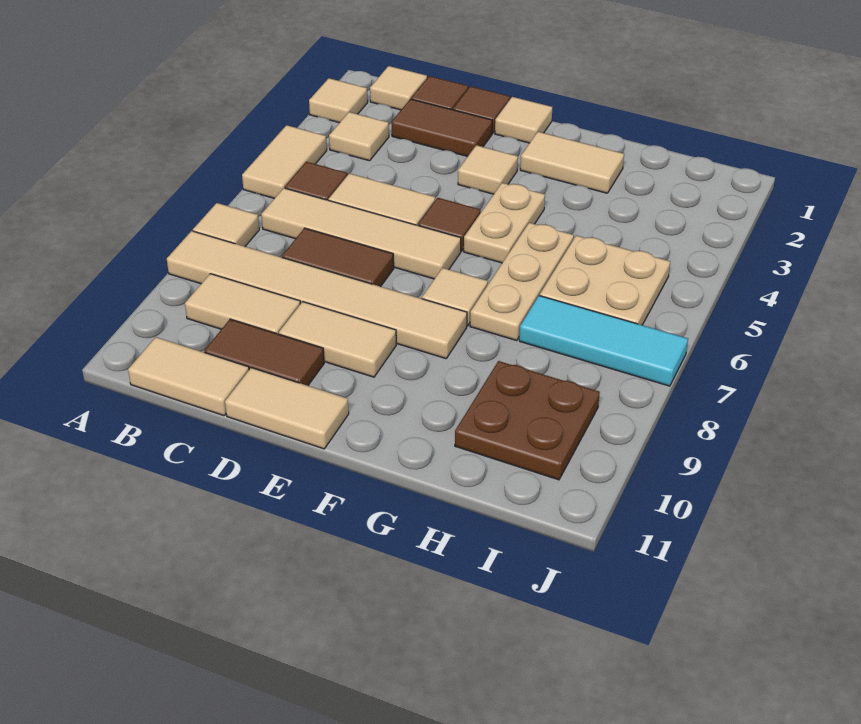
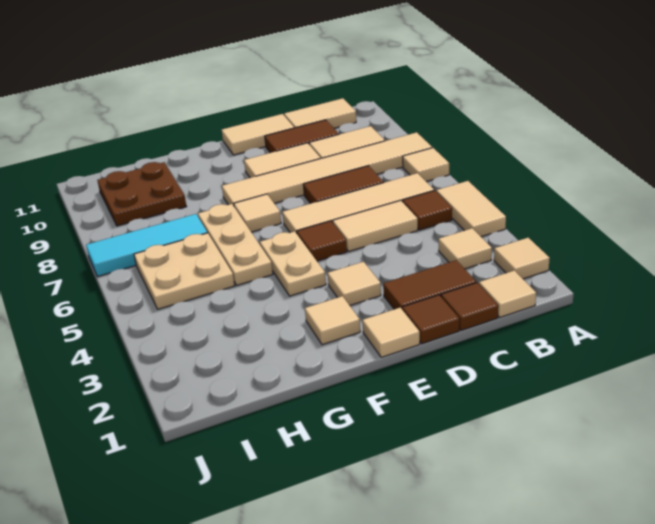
tan tile F2:G2 level 1 -> tan tile F2 level 1

